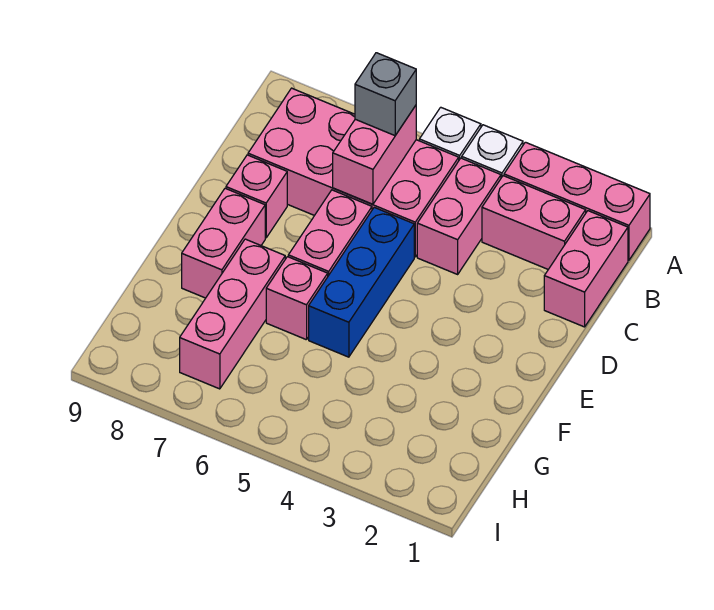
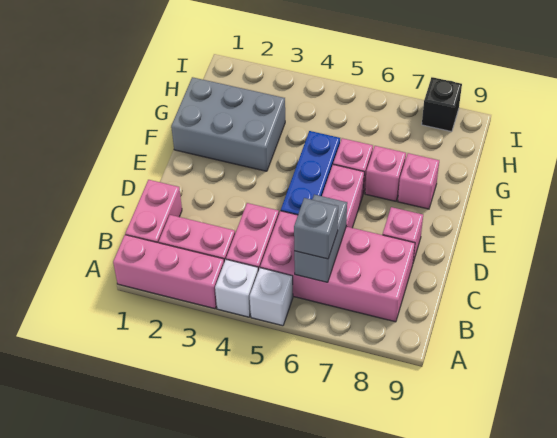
pink brick B6:C6 level 2 -> grey brick B6:C6 level 2
pink brick E8:F8 level 1 -> pink brick F8 level 1
none -> grey brick F1:G3 level 1
pink brick F7:H7 level 1 -> pink brick F7 level 1
none -> black brick I8 level 1

